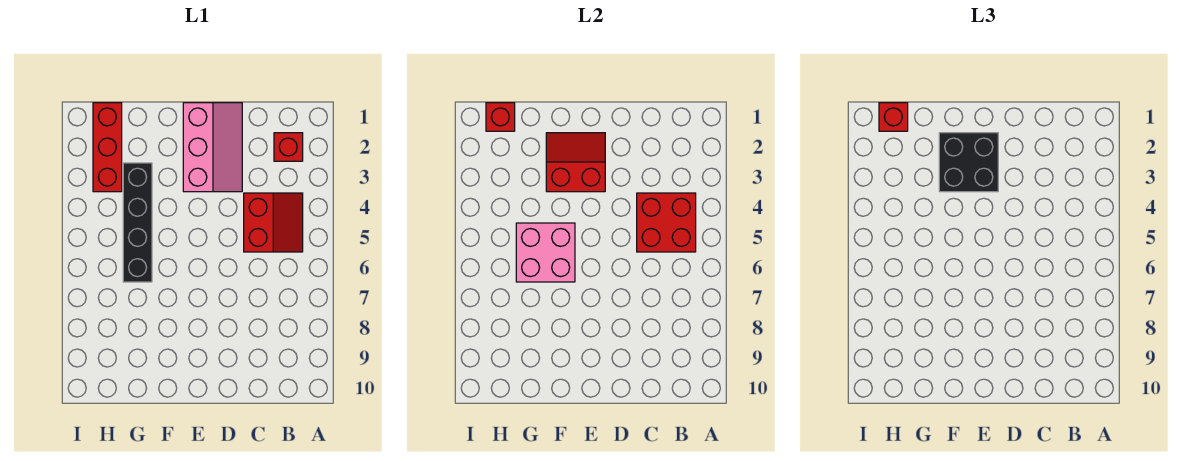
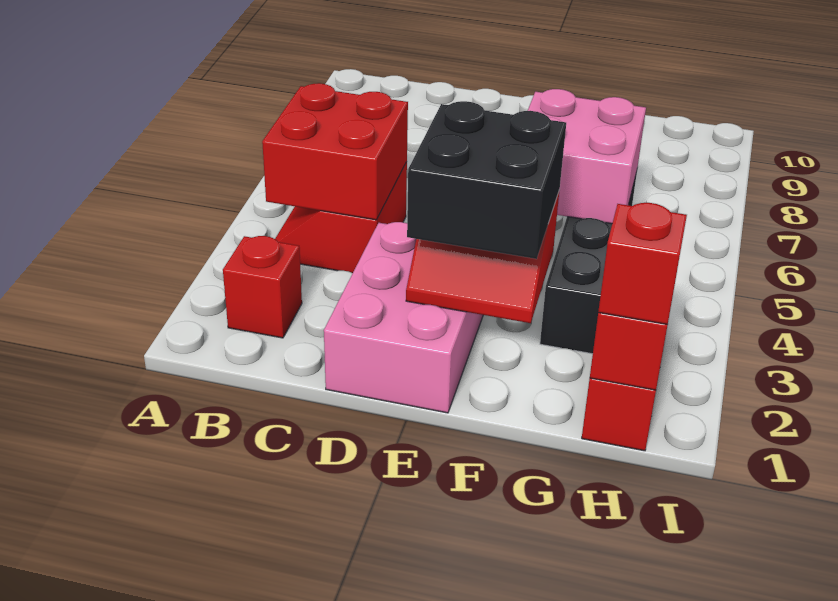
pink slope D1:E3 level 1 top E -> pink brick D1:E3 level 1

